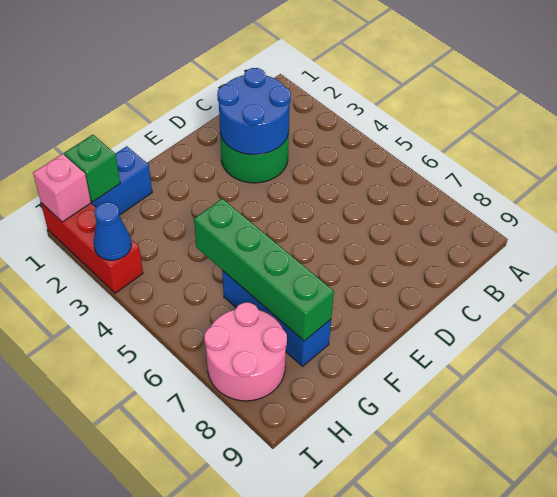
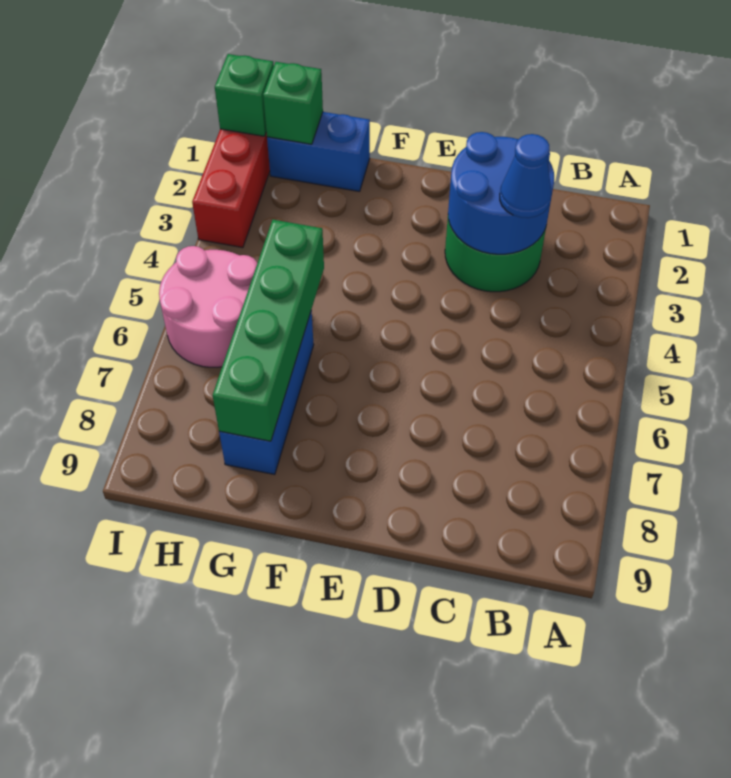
pink round brick H7:I8 level 1 -> pink round brick H5:I6 level 1
pink brick I1 level 2 -> green brick I1 level 2
blue cone I3 level 2 -> blue cone C3 level 3

